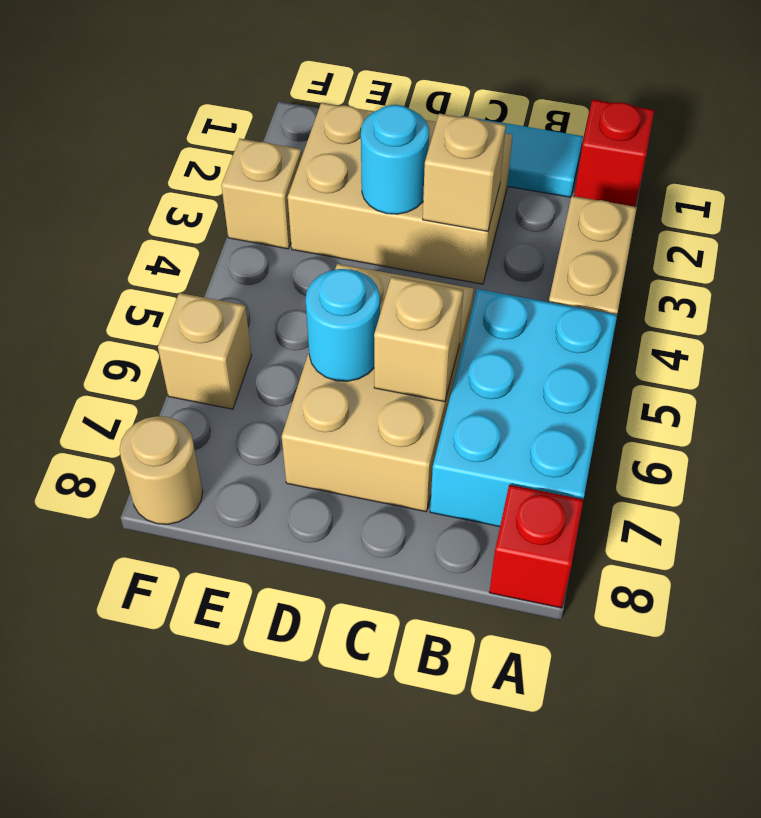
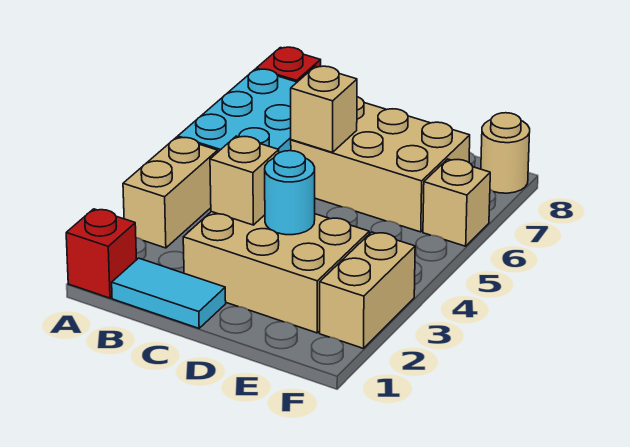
tan brick C5:D7 level 1 -> tan brick C6:E7 level 1
cyan round brick D6 level 2 -> none
tan brick F3 level 1 -> tan brick F2:F3 level 1

